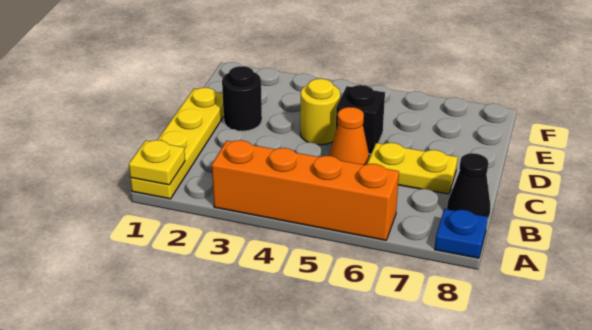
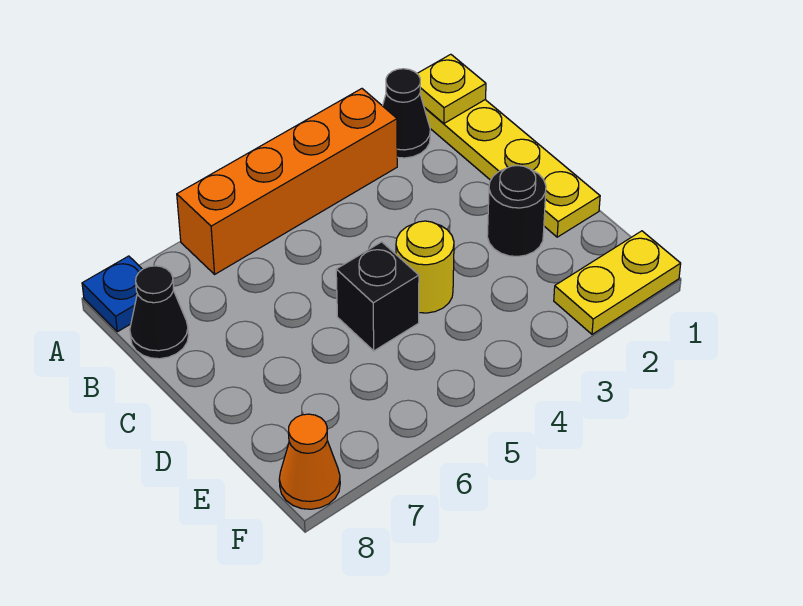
none -> black cone A2 level 1
orange cone C5 level 1 -> orange cone F8 level 1
yellow plate C6:C7 level 1 -> yellow plate F1:F2 level 1

